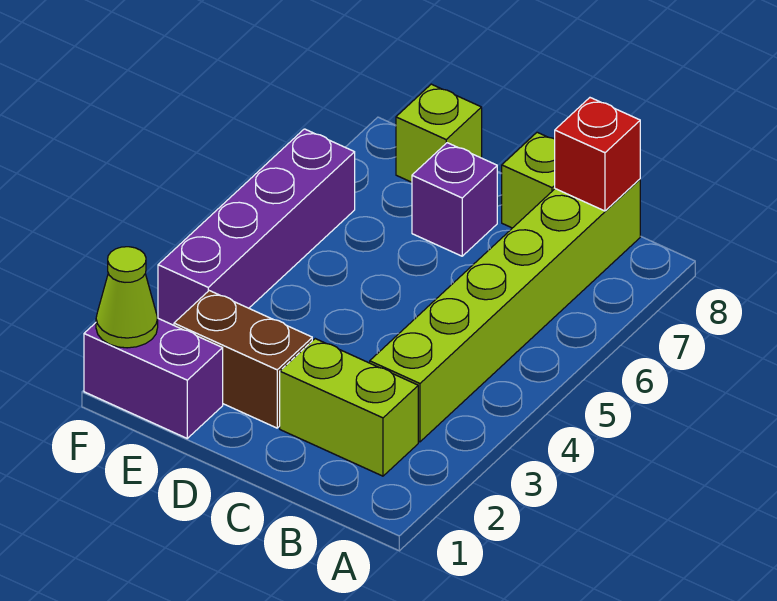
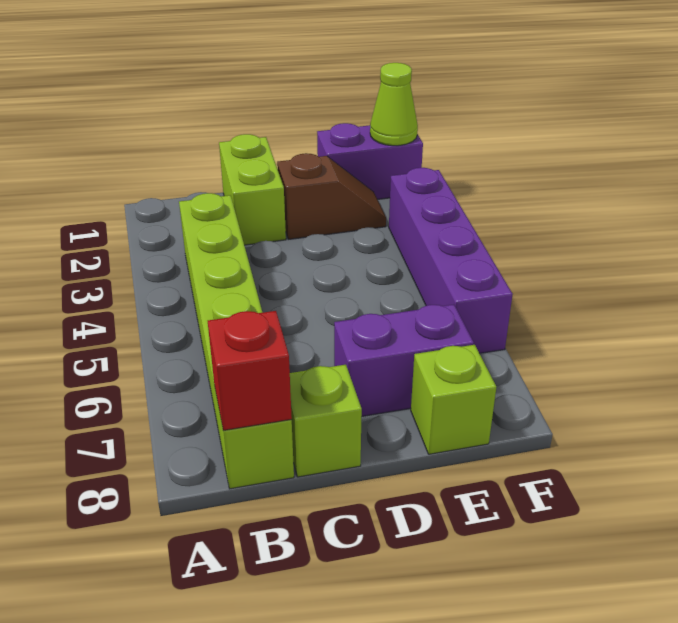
lime brick B2:C2 level 1 -> lime brick C1:C2 level 1
brown brick D2:E2 level 1 -> brown slope D2:E2 level 1 top D
purple brick D7 level 1 -> purple brick D7:E7 level 1

